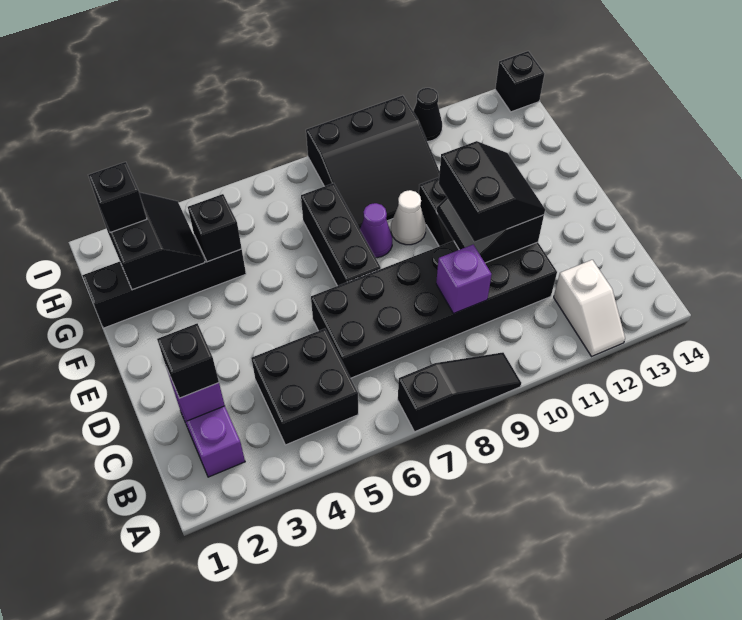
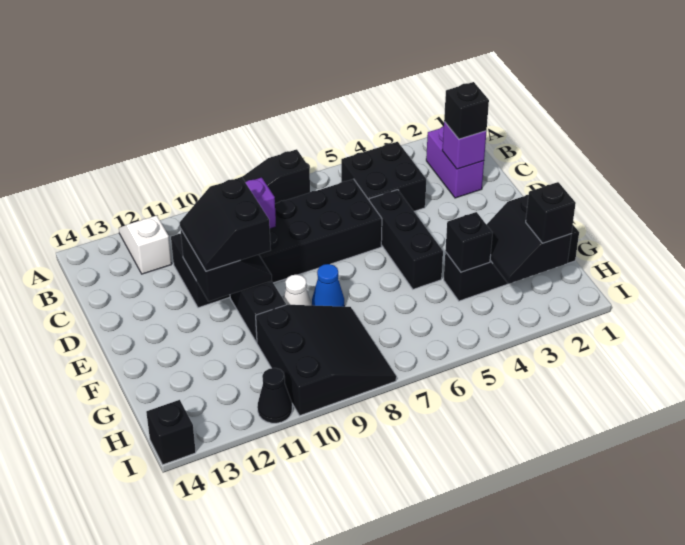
black brick E7:G7 level 1 -> black brick D5:F5 level 1
purple cone F8 level 1 -> blue cone F8 level 1
black slope G8:I10 level 1 top I -> black slope G8:I10 level 1 top 10

